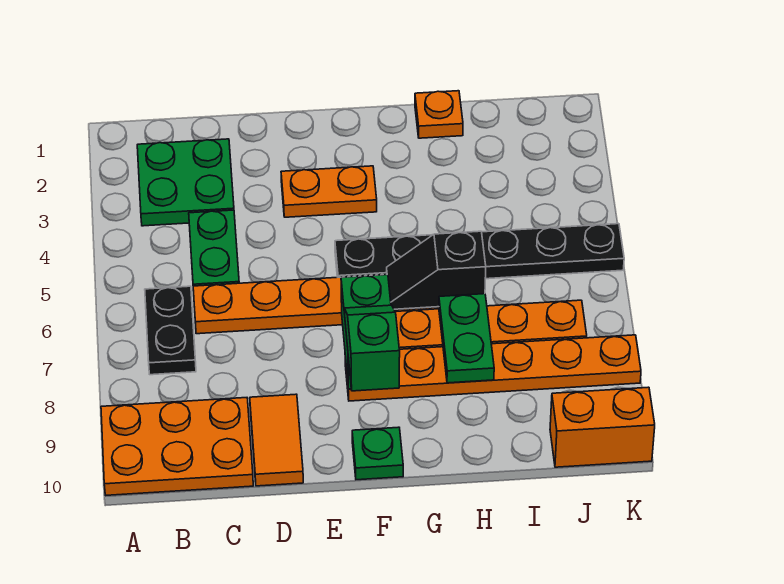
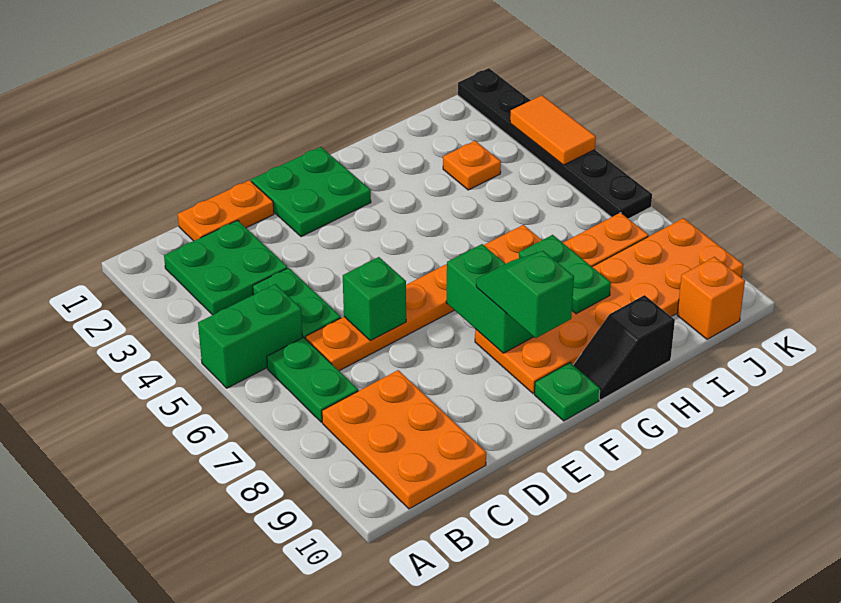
none -> green brick A5:B5 level 1
orange plate A9:C10 level 1 -> orange plate B8:C10 level 1
black plate B6:B7 level 1 -> green plate B6:B7 level 1
none -> green brick D6 level 2
orange tile D9:D10 level 1 -> orange tile K3:K4 level 2
none -> green plate E1:F2 level 1
orange plate E3:F3 level 1 -> orange plate C1:D1 level 1
black plate F5:K5 level 1 -> black plate K1:K6 level 1
orange plate F8:K8 level 1 -> orange plate F8:K9 level 1
black slope G6:H6 level 2 top H -> black slope G10:H10 level 1 top H
orange plate H1 level 1 -> orange plate I3 level 1
orange brick J10:K10 level 1 -> orange brick J10 level 1

